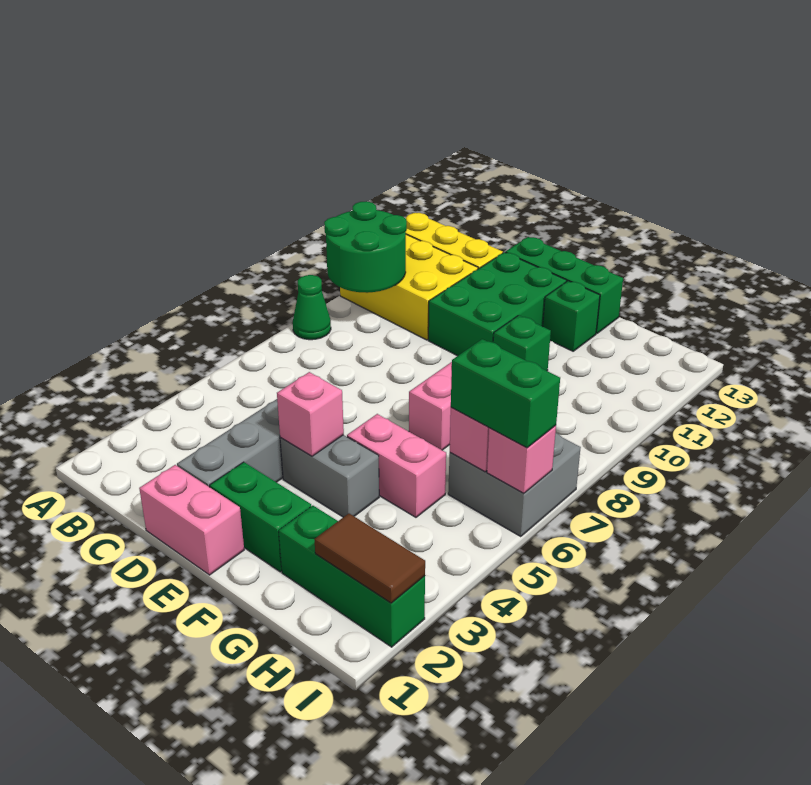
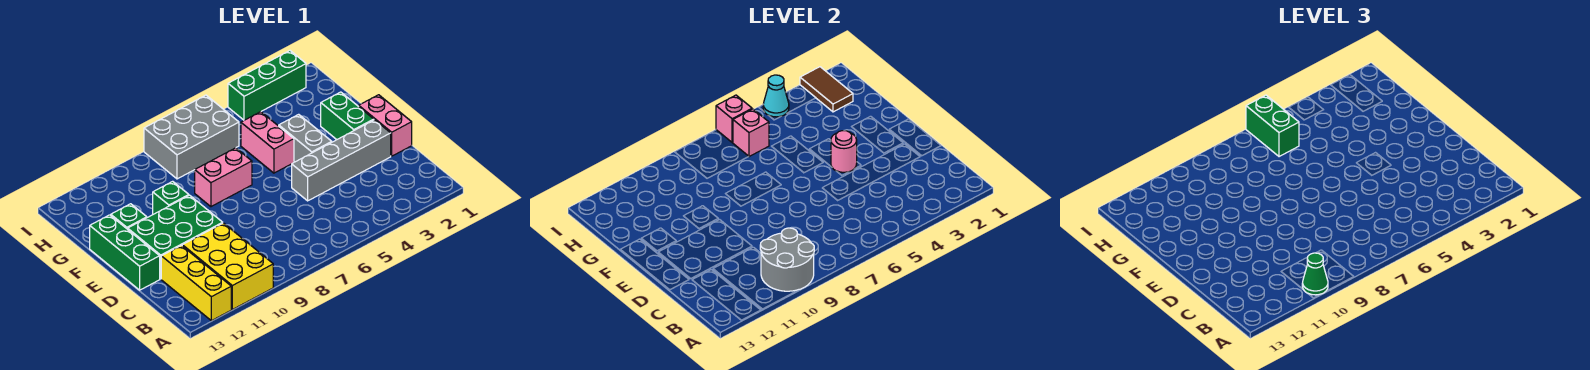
green cone A8 level 1 -> green cone A10 level 3
green round brick A9:B10 level 2 -> grey round brick A9:B10 level 2
pink brick E4 level 2 -> pink round brick E4 level 2
green brick G2:I2 level 1 -> green brick I2:I4 level 1
grey brick H6:I7 level 1 -> grey brick H6:I8 level 1
none -> cyan cone I4 level 2

